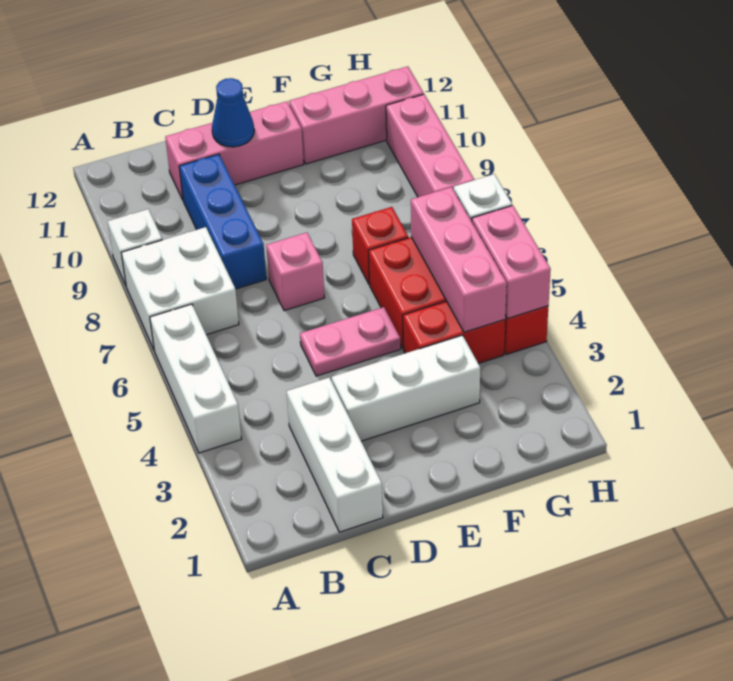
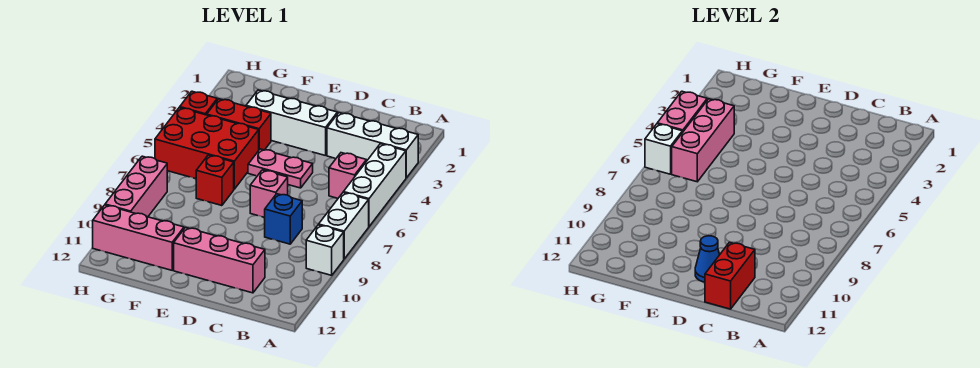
white brick A7:B8 level 1 -> white brick A7:A8 level 1
none -> pink brick B5 level 1
white brick C1:C3 level 1 -> white brick A3:C3 level 1
blue brick C8:C10 level 1 -> blue brick C8 level 1
none -> red brick C11:C12 level 2

